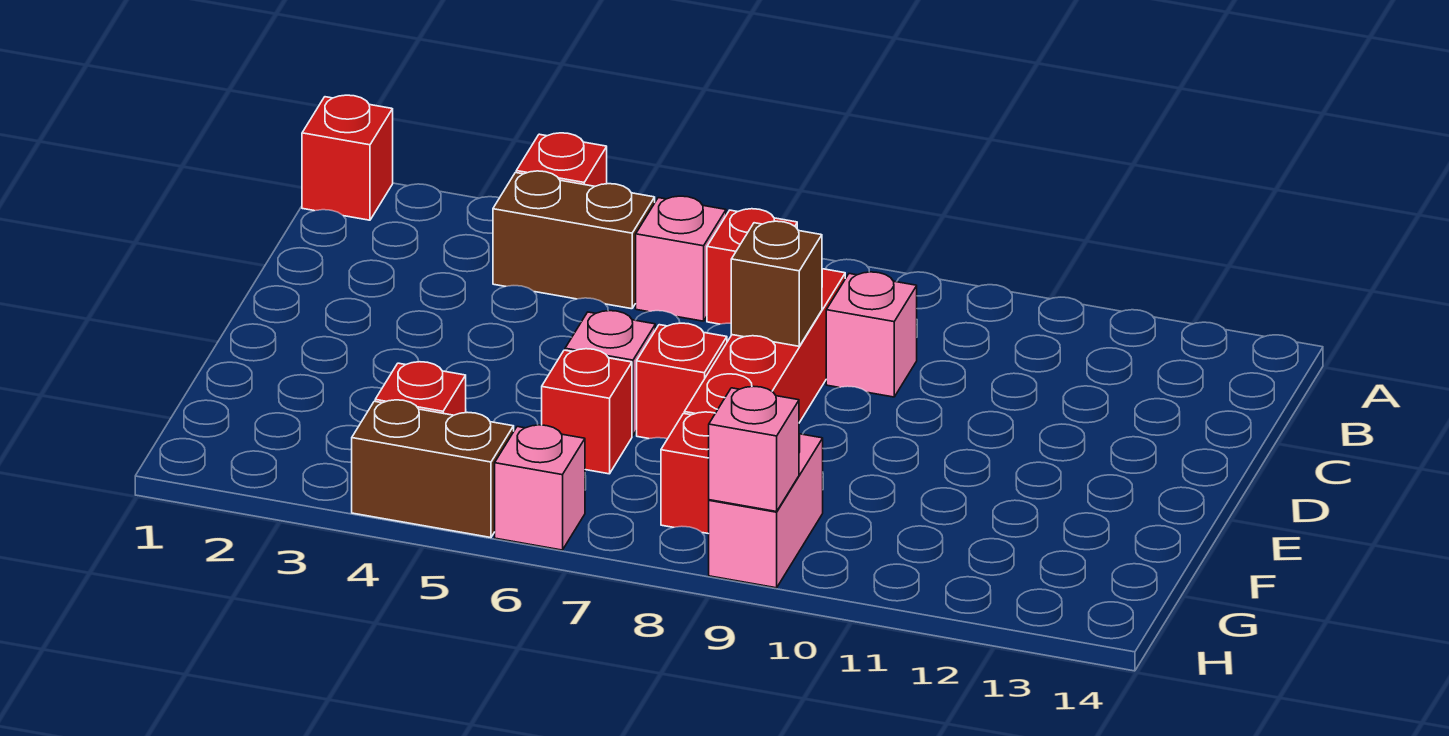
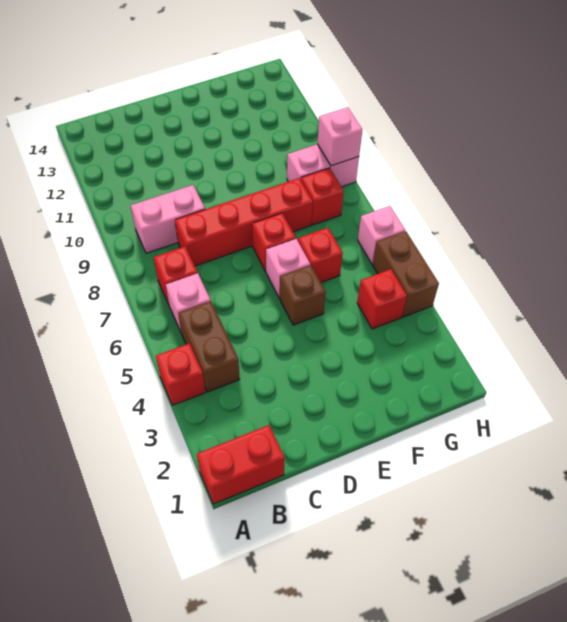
red brick A1 level 1 -> red brick A1:B1 level 1
pink brick C9 level 1 -> pink brick B9:C9 level 1
brown brick D8 level 2 -> brown brick E5 level 1

